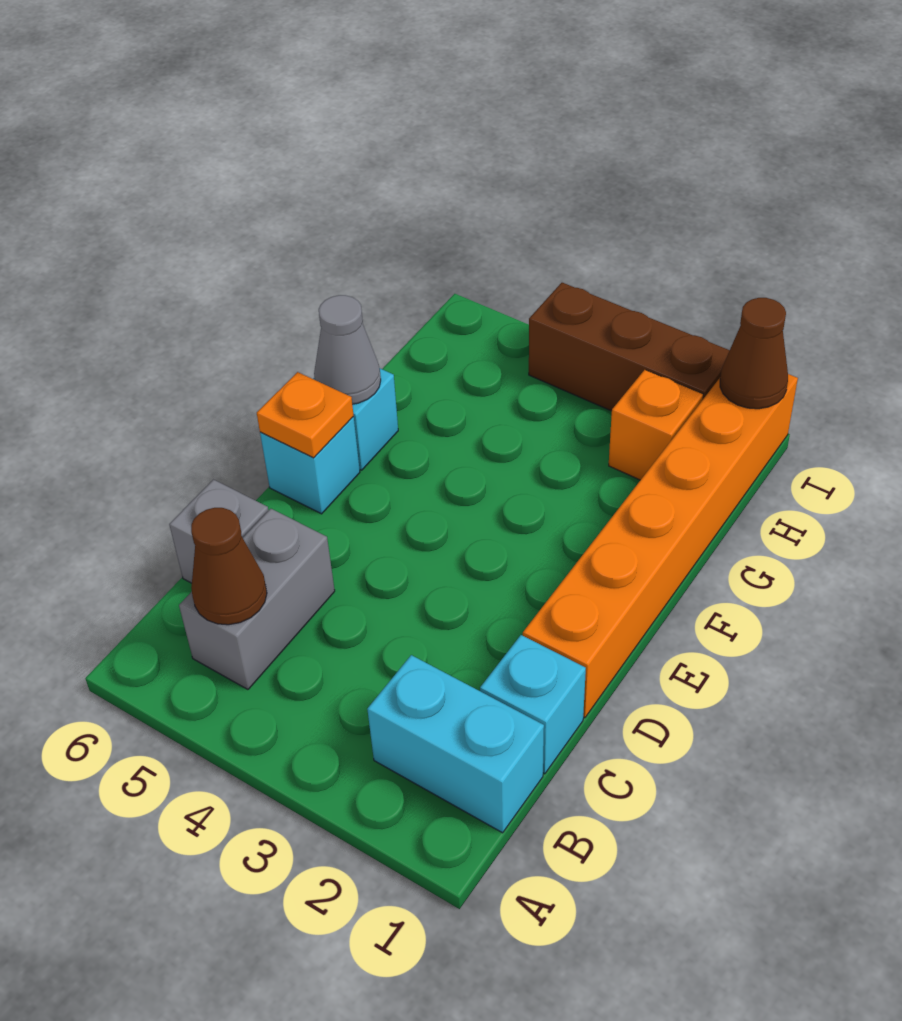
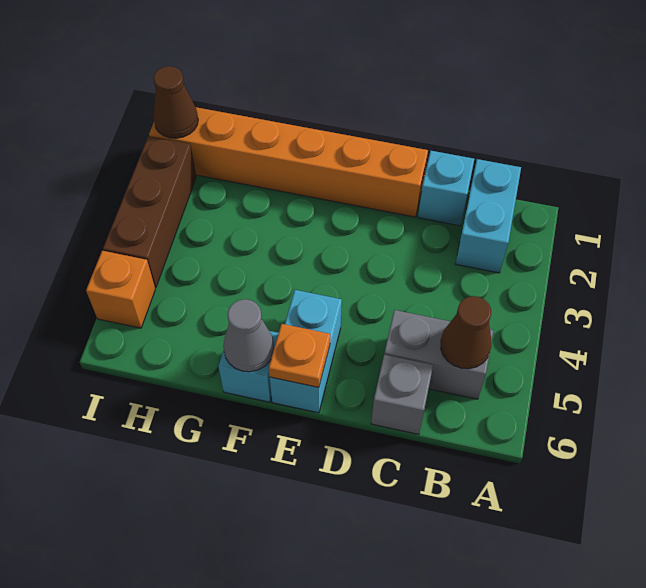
cyan brick E6 level 1 -> cyan brick E5:E6 level 1
orange brick H2 level 1 -> orange brick I5 level 1

